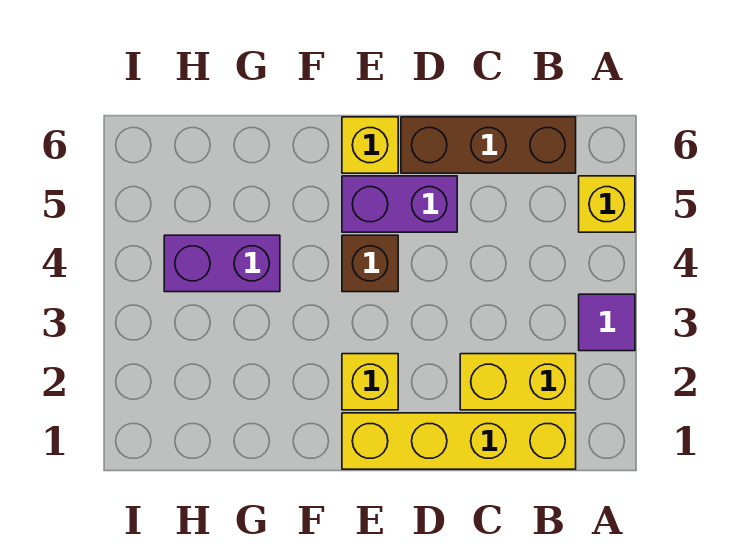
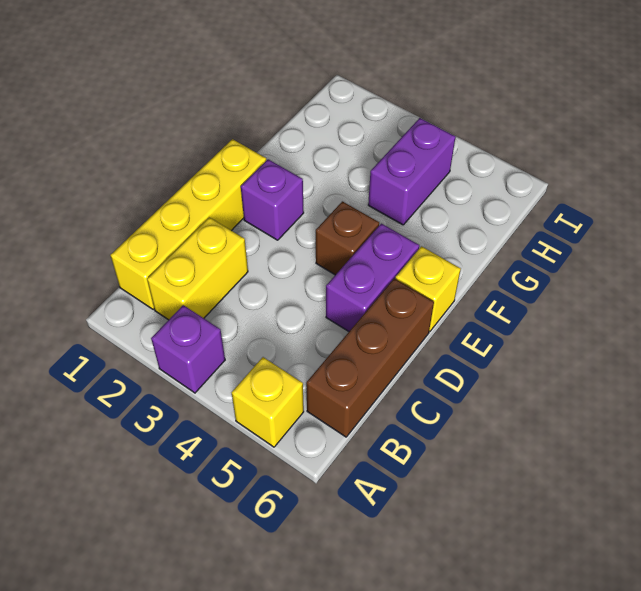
purple tile A3 level 1 -> purple brick A3 level 1
yellow brick E2 level 1 -> purple brick E2 level 1

